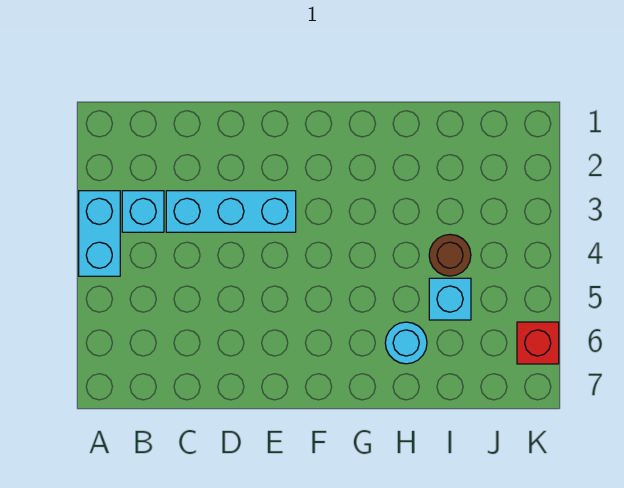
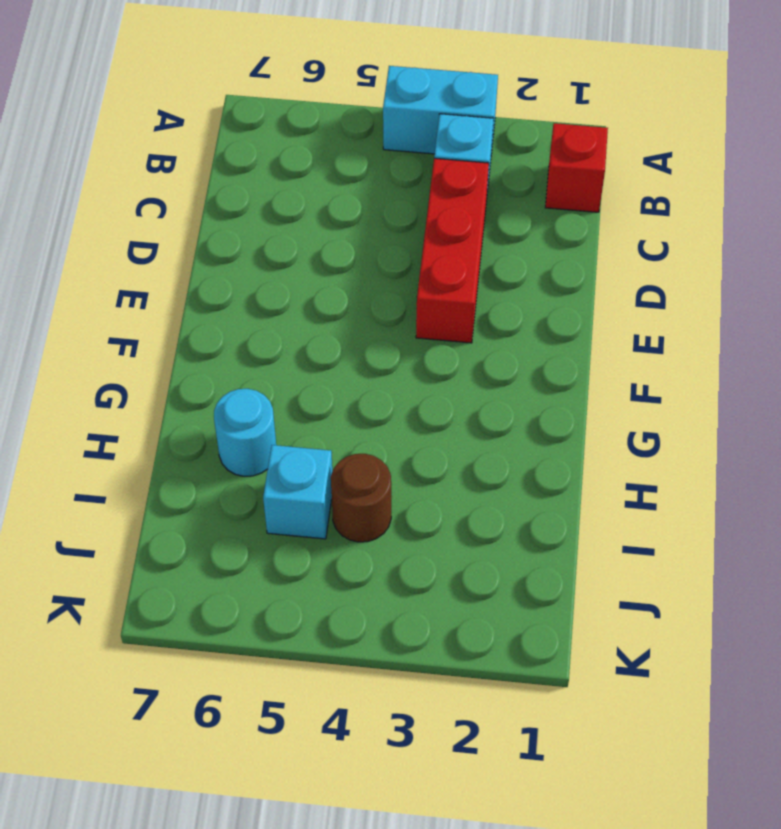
cyan brick C3:E3 level 1 -> red brick C3:E3 level 1
red brick K6 level 1 -> red brick B1 level 1

